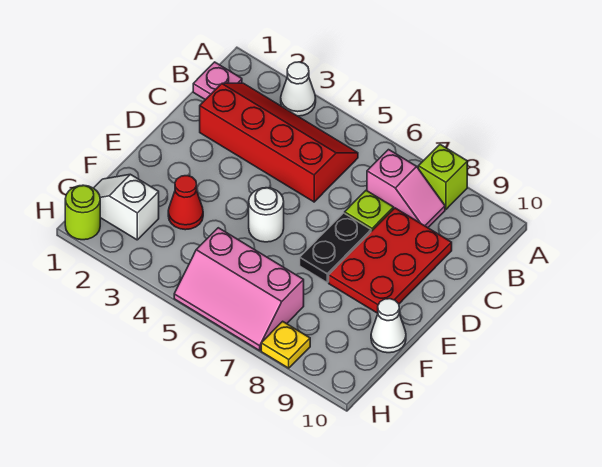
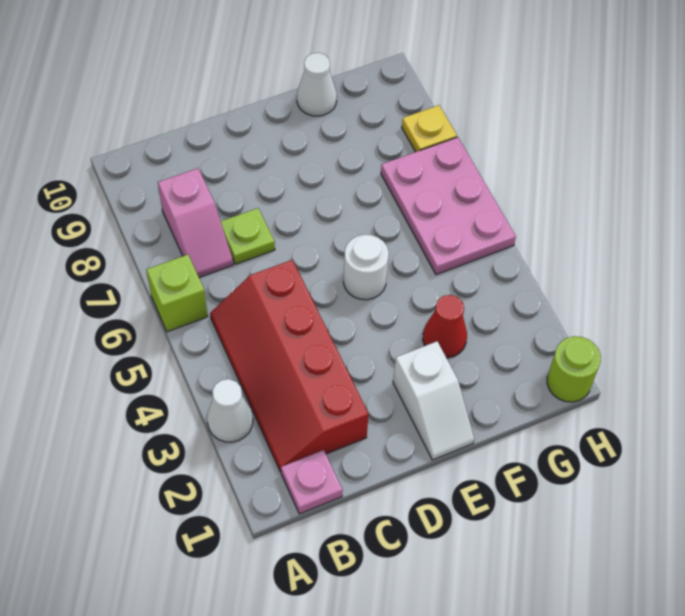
lime brick A8 level 1 -> lime brick A6 level 1
pink slope B7:B8 level 1 top 7 -> pink slope B7:B8 level 1 top 8
red plate C8:E9 level 1 -> none
black plate D7:E7 level 1 -> none
white slope G1:G2 level 1 top 2 -> white slope E1:E2 level 1 top 2
pink slope G5:H7 level 1 top G -> pink plate G5:H7 level 1

